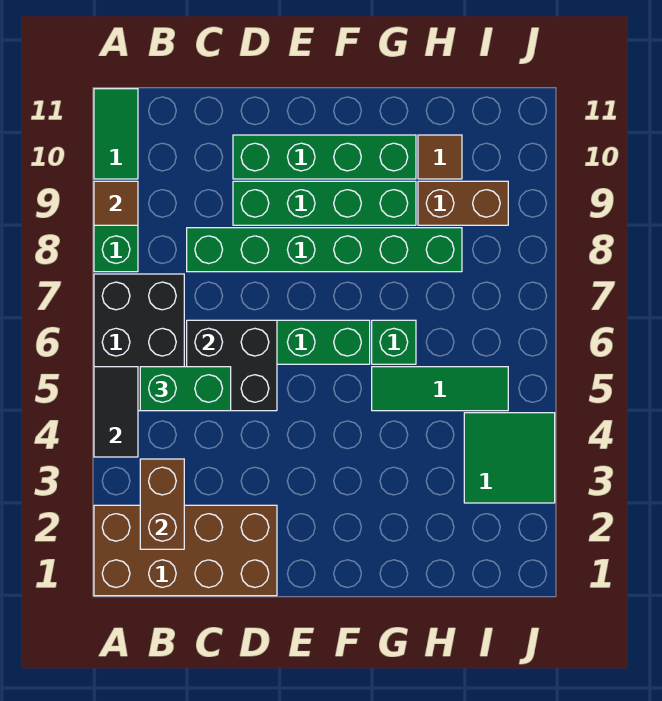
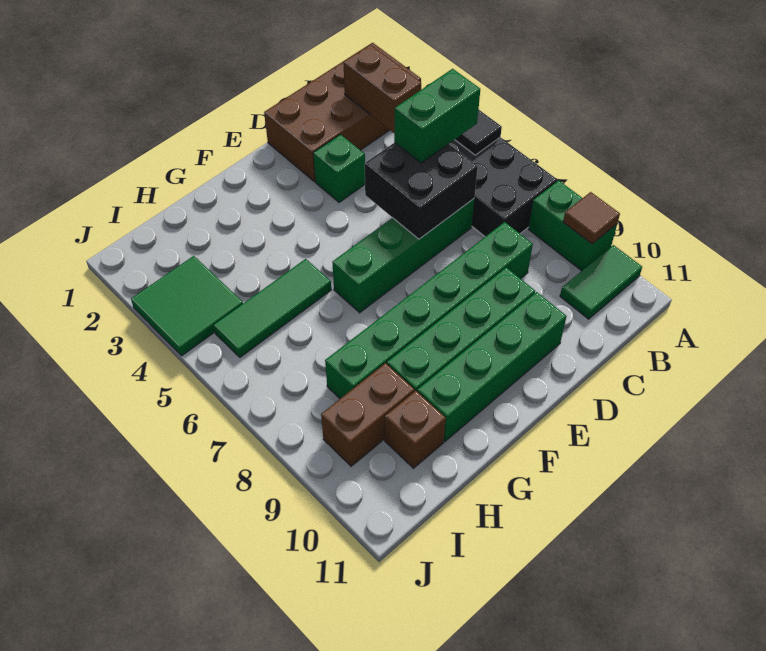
green tile A10:A11 level 1 -> green tile A10:B10 level 1
green brick G6 level 1 -> green brick D3 level 1
brown tile H10 level 1 -> brown brick H10 level 1

